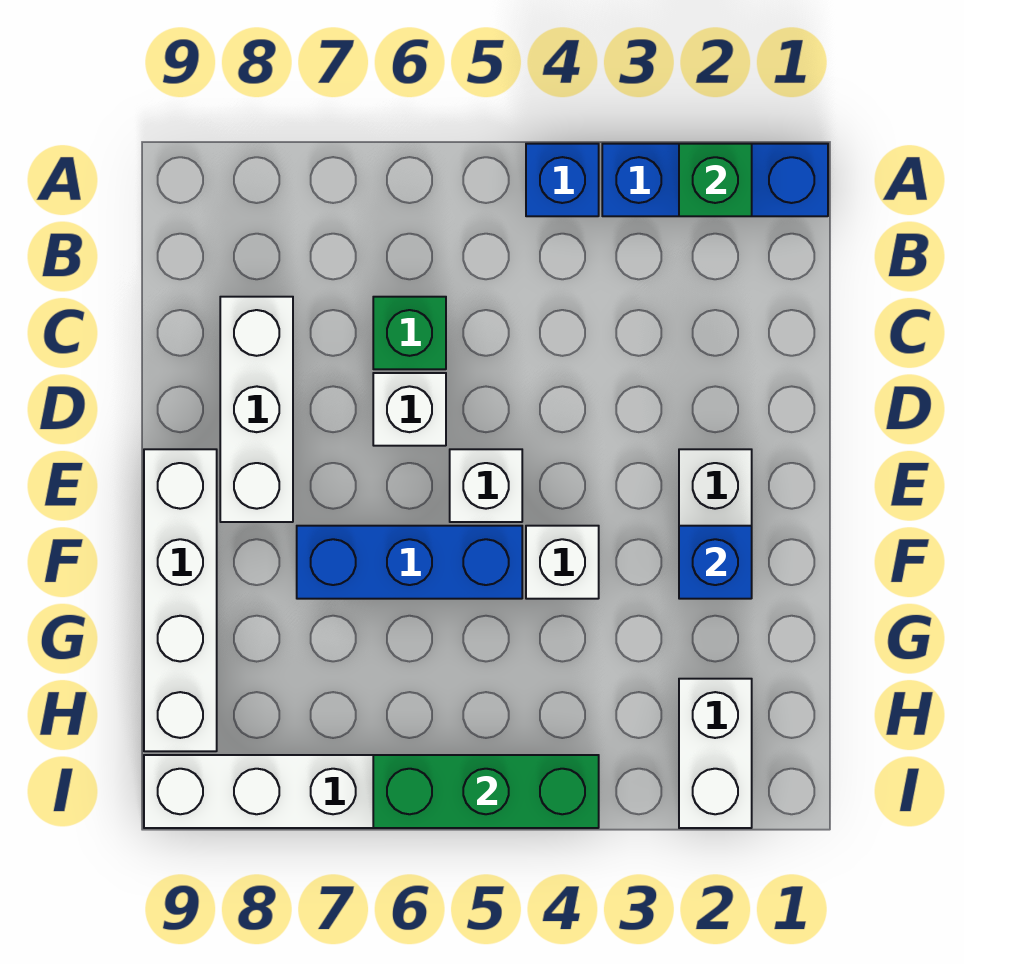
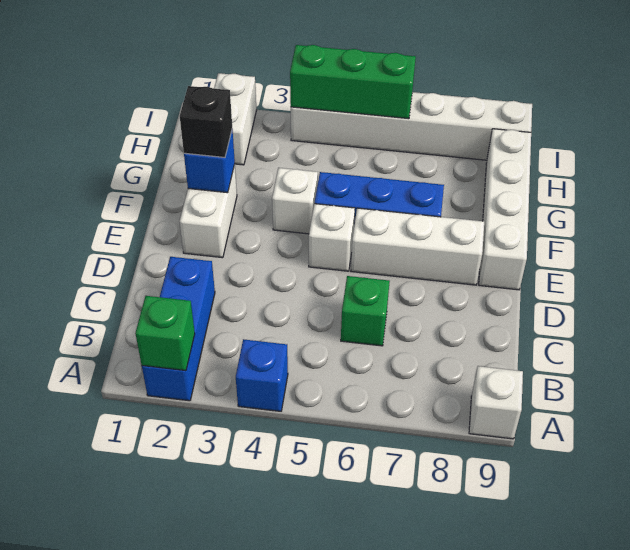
blue brick A1:A3 level 1 -> blue brick A2:C2 level 1
white brick C8:E8 level 1 -> white brick E6:E8 level 1
white brick D6 level 1 -> white brick A9 level 1
none -> black brick F2 level 3

